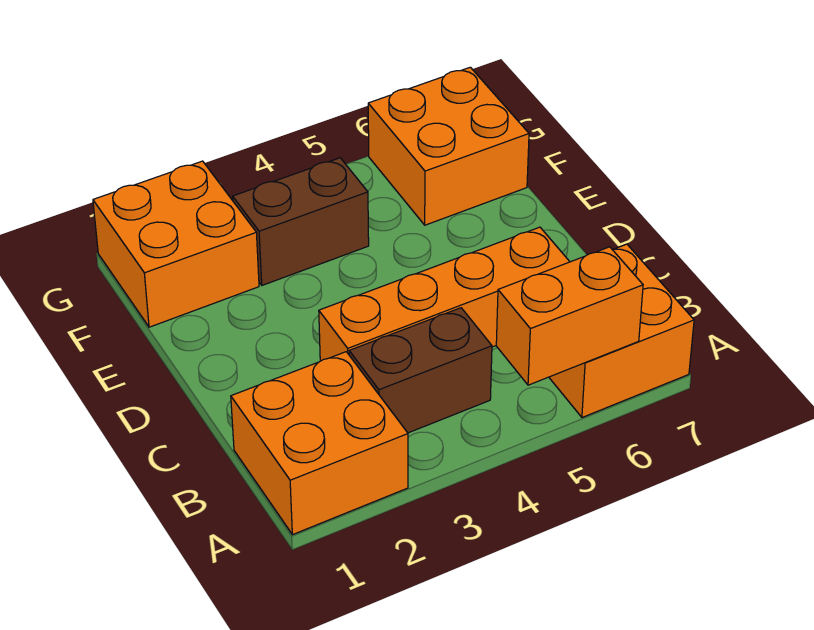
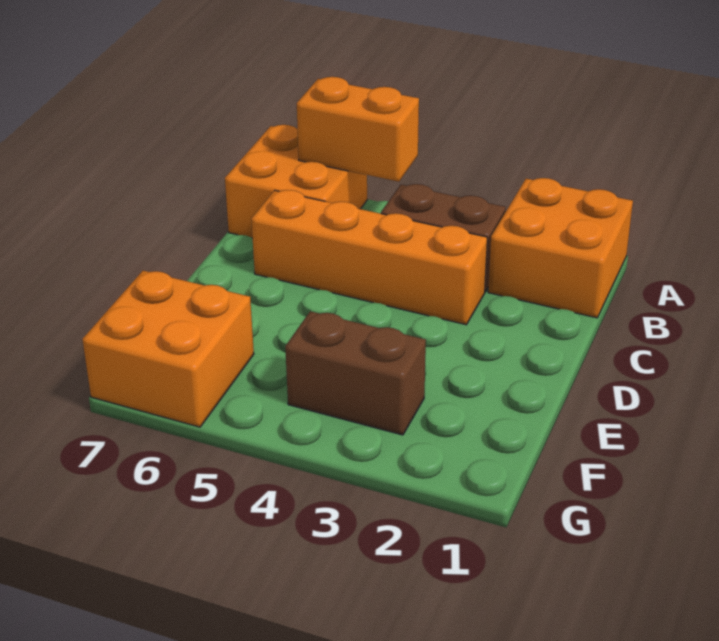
orange brick F1:G2 level 1 -> none

